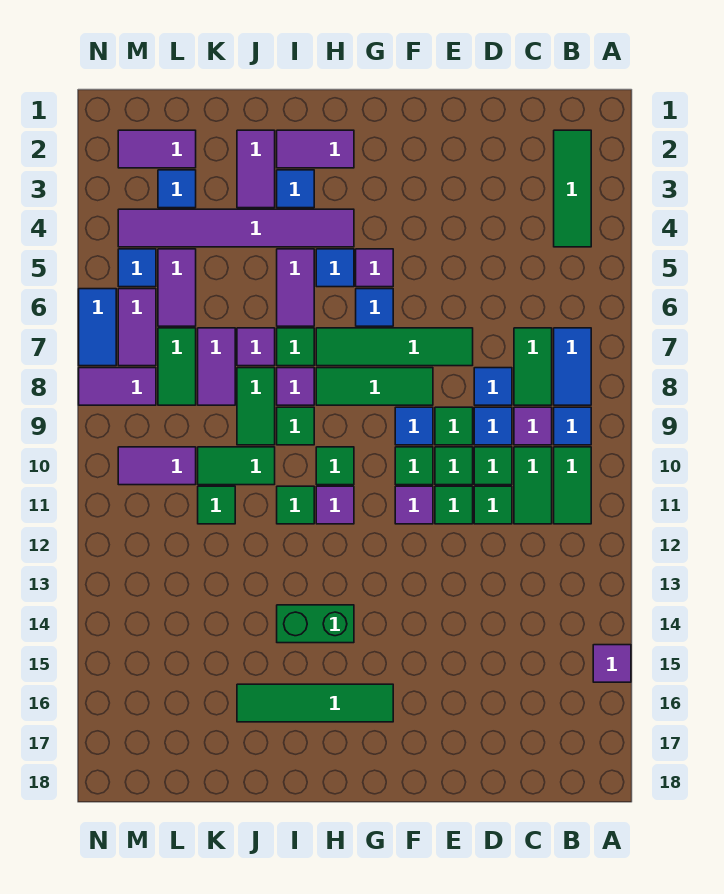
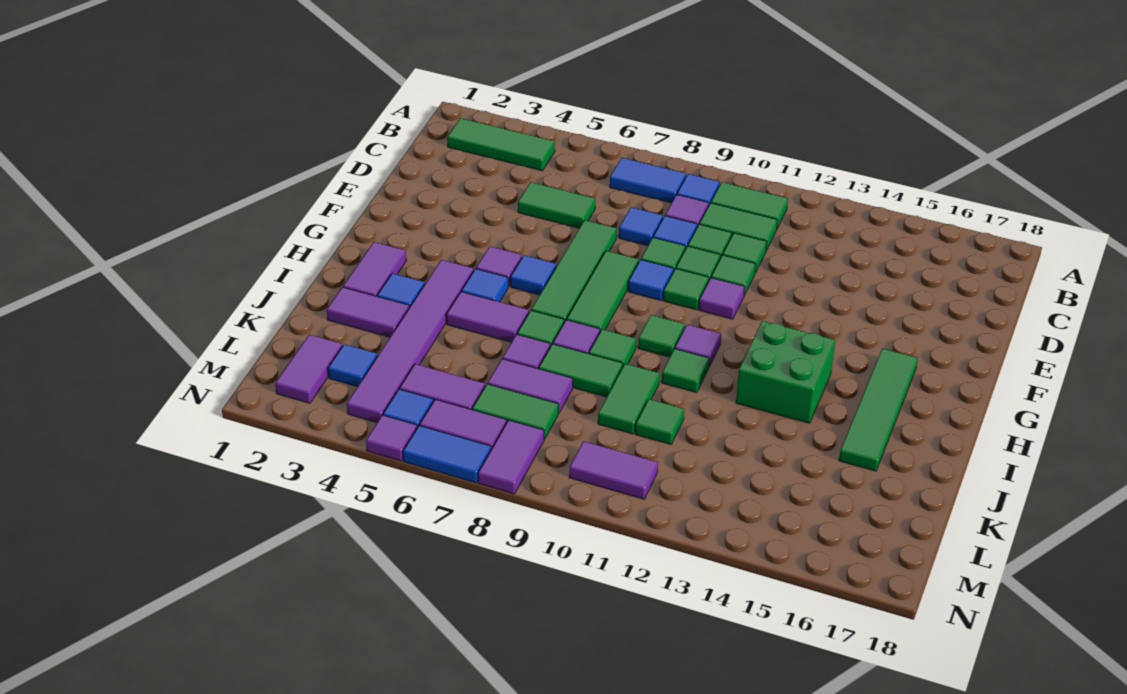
purple tile A15 level 1 -> purple tile N5 level 1
green tile C7:C8 level 1 -> green tile D5:D6 level 1
green brick H14:I14 level 1 -> green brick H13:I14 level 1
purple tile L10:M10 level 1 -> purple tile M10:M11 level 1

